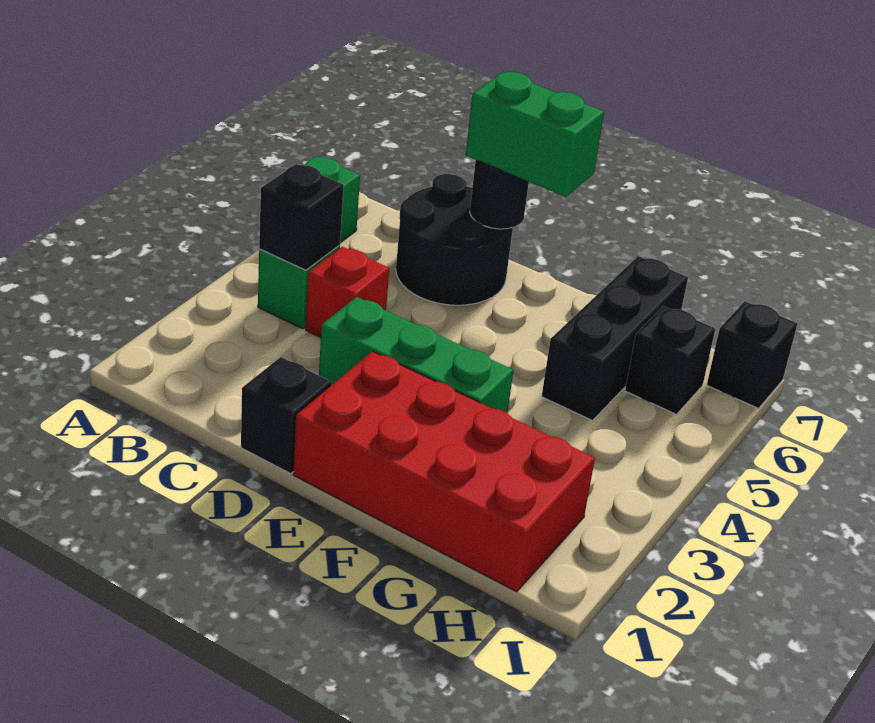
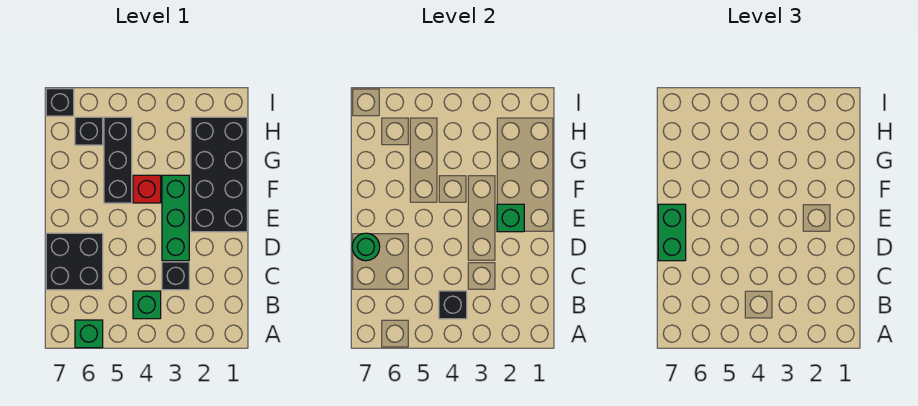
red brick C4 level 1 -> red brick F4 level 1
black round brick C6:D7 level 1 -> black brick C6:D7 level 1
black brick D1 level 1 -> black brick C3 level 1
black round brick D7 level 2 -> green round brick D7 level 2
red brick E1:H2 level 1 -> black brick E1:H2 level 1
none -> green brick E2 level 2
black brick G5:G7 level 1 -> black brick F5:H5 level 1

